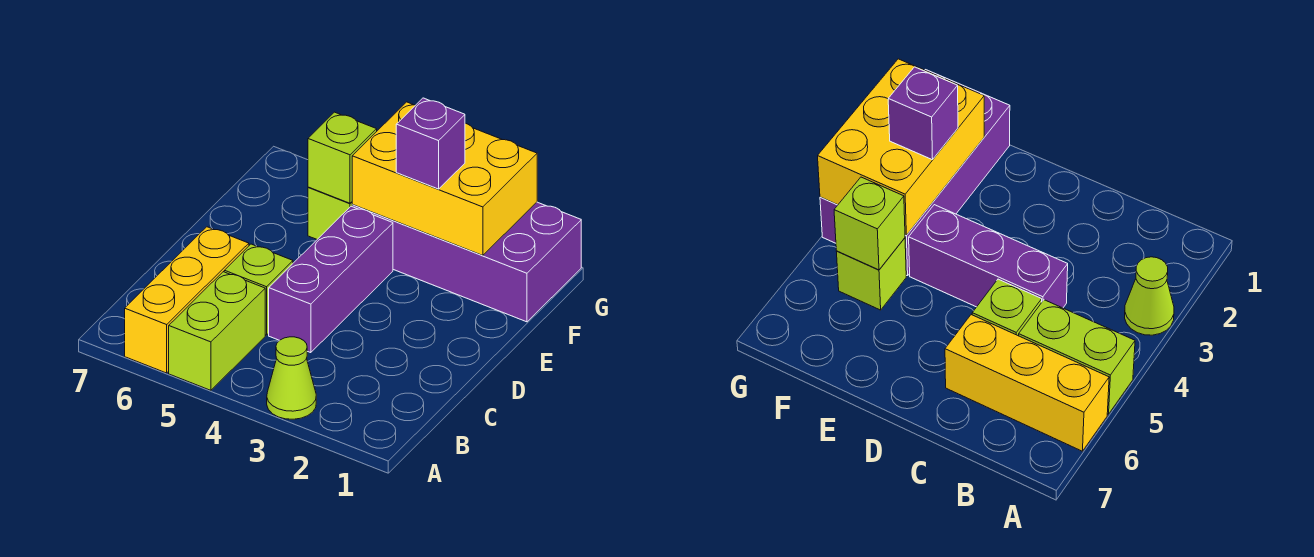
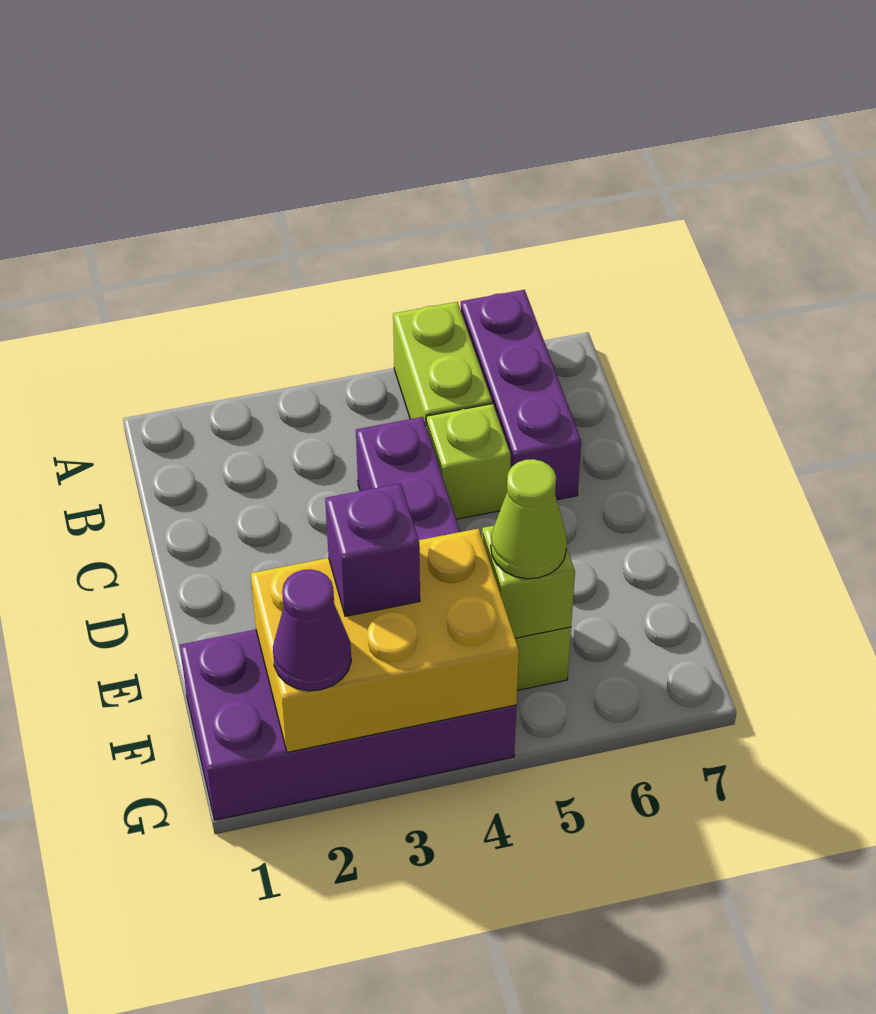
lime cone A3 level 1 -> lime cone F5 level 3
yellow brick A6:C6 level 1 -> purple brick A6:C6 level 1
none -> purple cone G2 level 3

